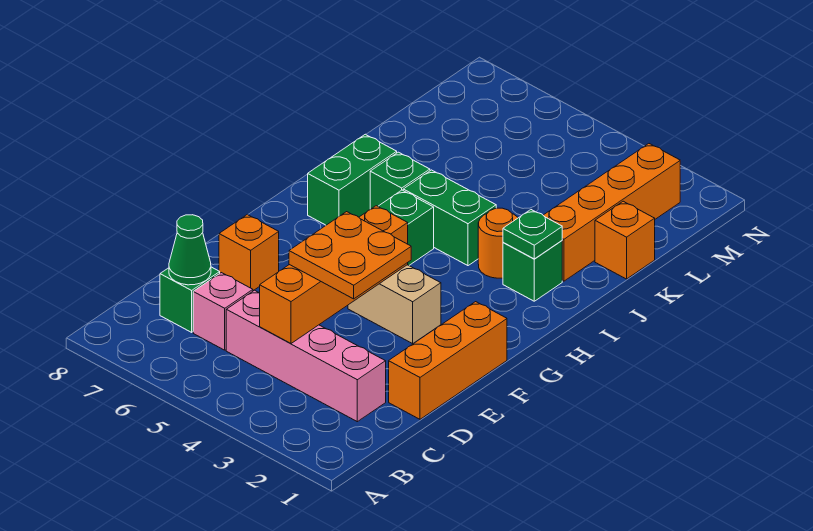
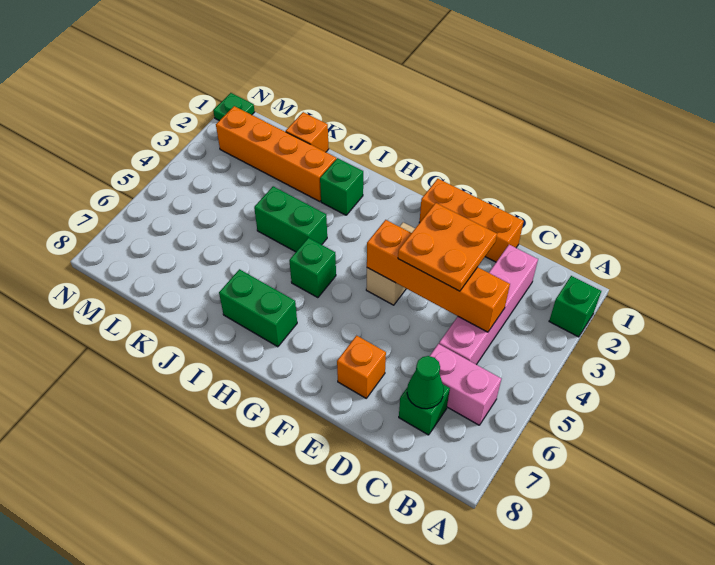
pink brick C6 level 1 -> pink brick B6:C6 level 1
green plate I2 level 2 -> green plate N1 level 1
orange round brick I3 level 1 -> none
green brick I4:I5 level 1 -> green brick I4:J4 level 1
green brick I6 level 1 -> green brick A2 level 1

